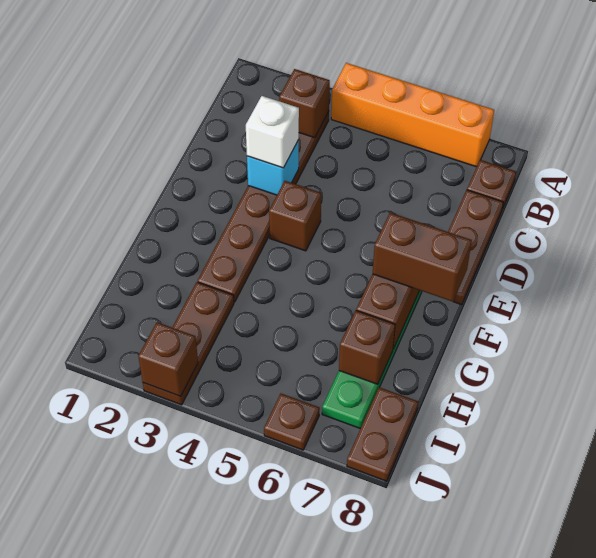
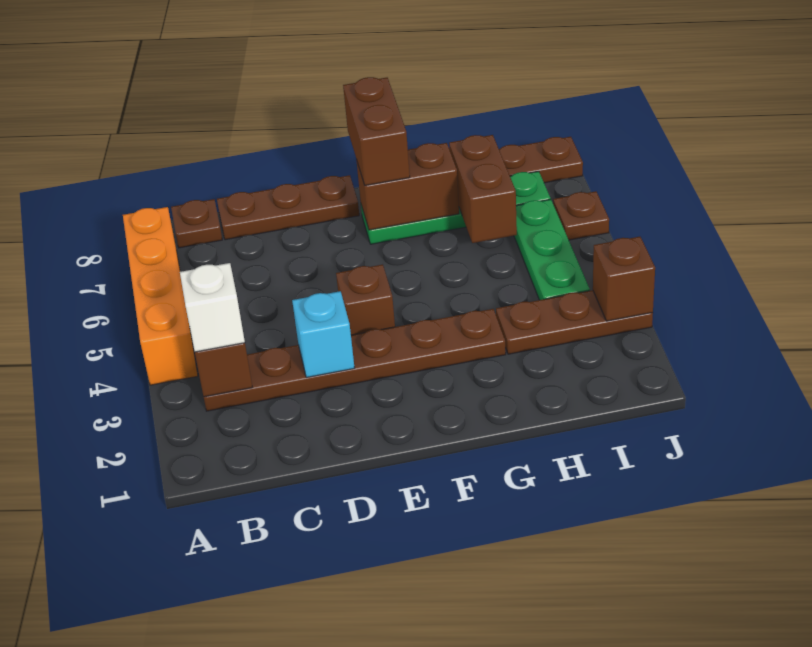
white brick D3 level 3 -> white brick B3 level 3
brown brick H7 level 2 -> brown brick H6:H7 level 2
none -> green plate I4:I6 level 1

